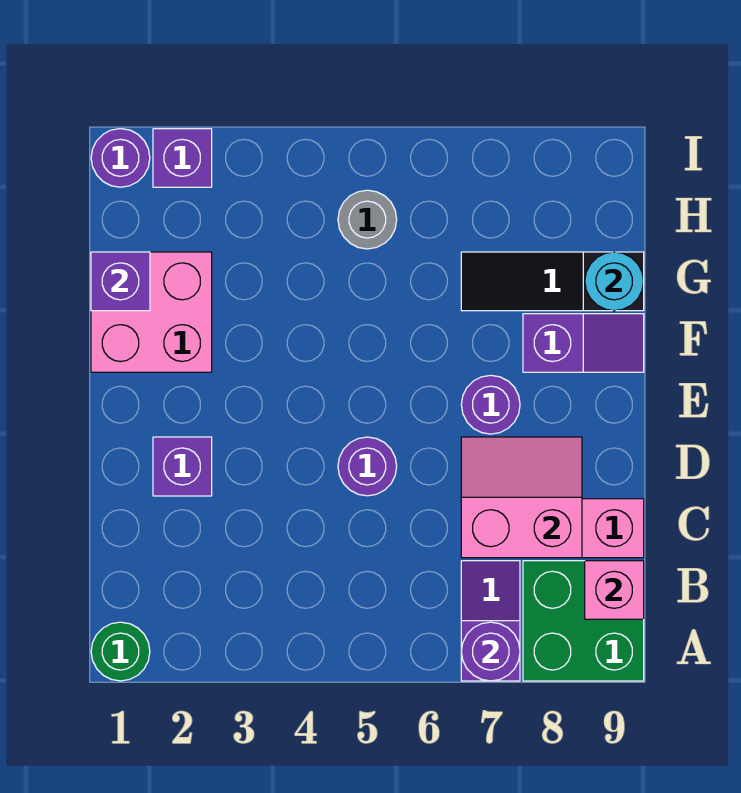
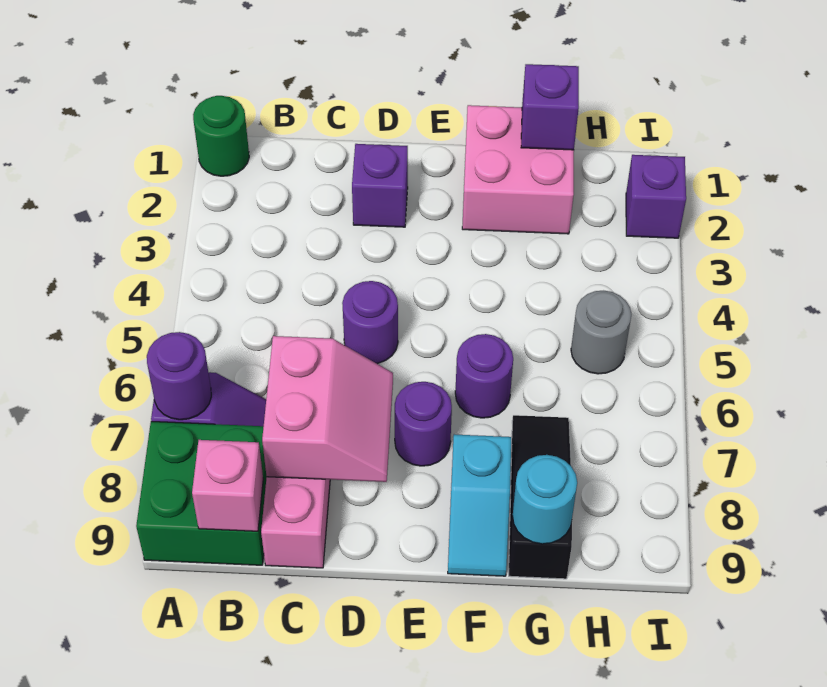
purple slope F8:F9 level 1 top 8 -> cyan slope F8:F9 level 1 top 8
purple round brick I1 level 1 -> purple round brick F6 level 1

